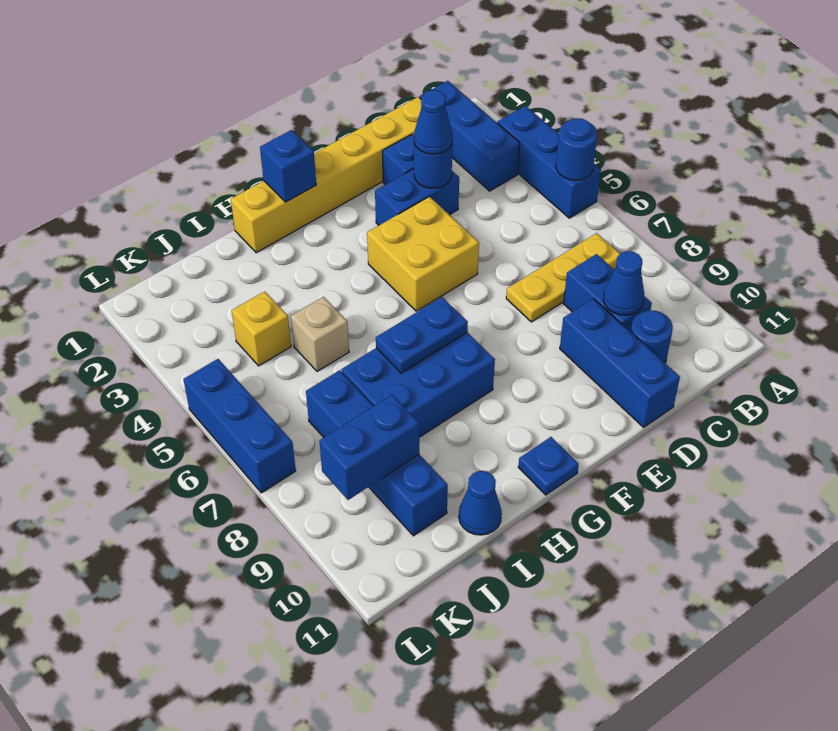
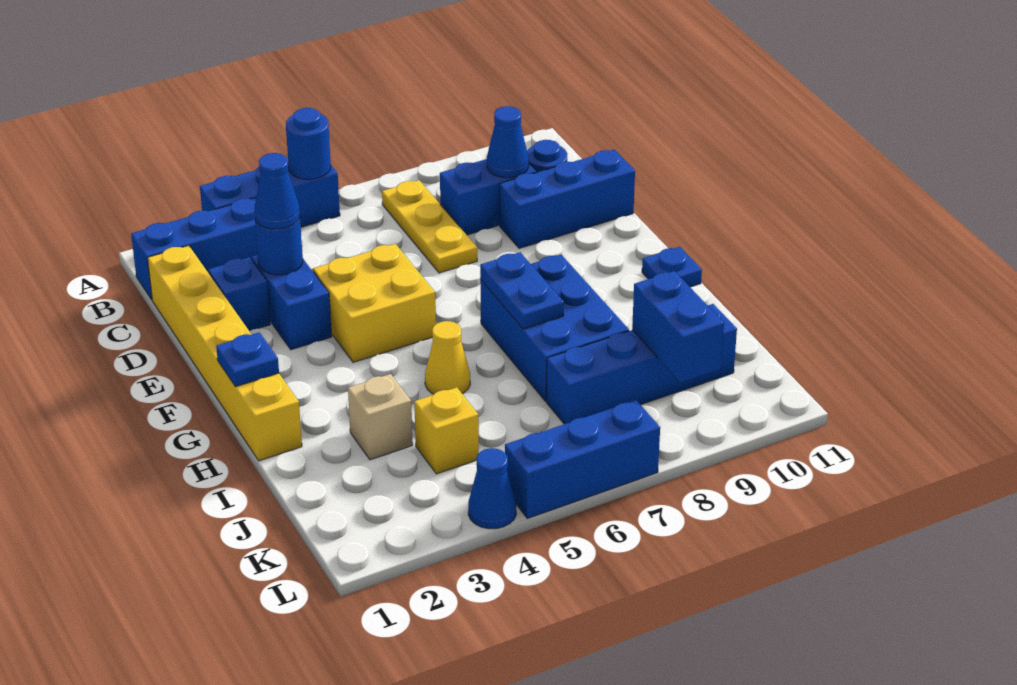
blue brick G1 level 2 -> blue plate G1 level 2
none -> yellow cone H5 level 1
tan brick I5 level 1 -> tan brick I3 level 1
blue cone I11 level 1 -> blue cone L4 level 1

